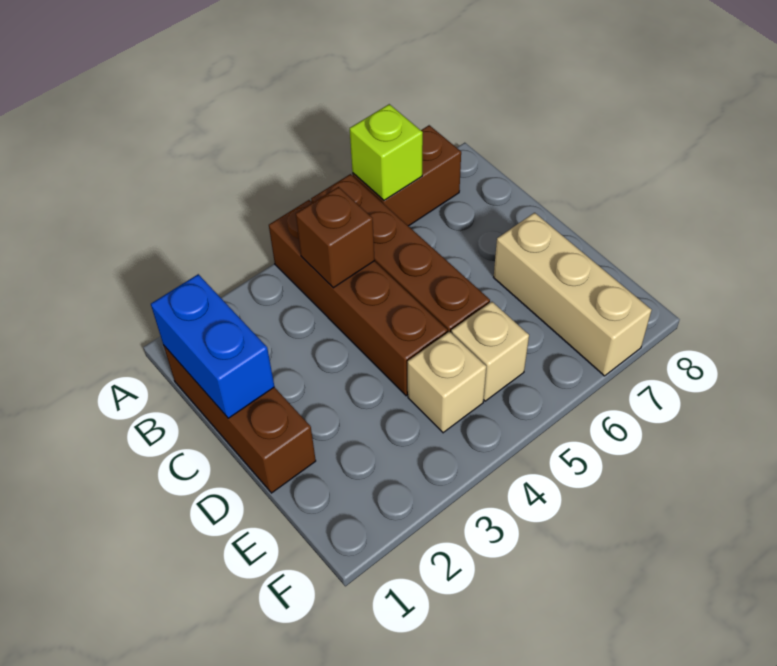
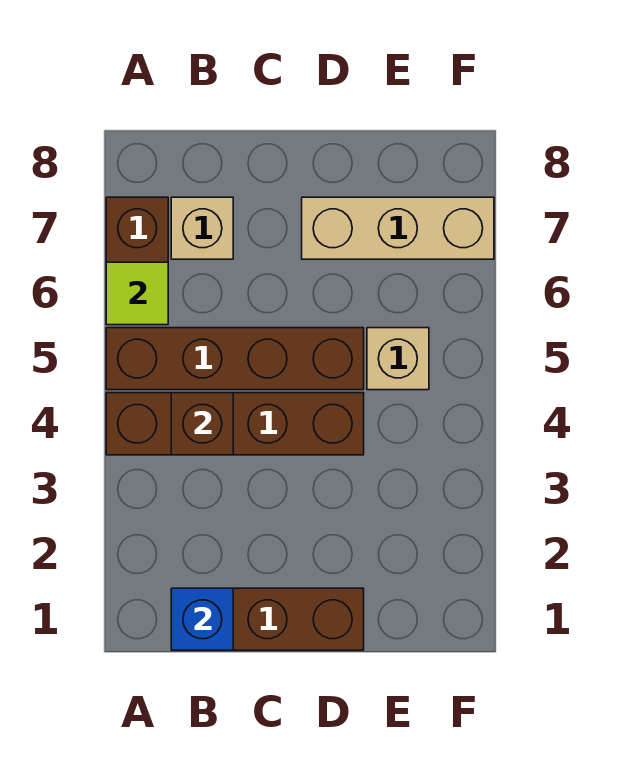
lime brick A6 level 2 -> lime tile A6 level 2
blue brick B1:C1 level 2 -> blue brick B1 level 2
tan brick E4 level 1 -> tan brick B7 level 1

